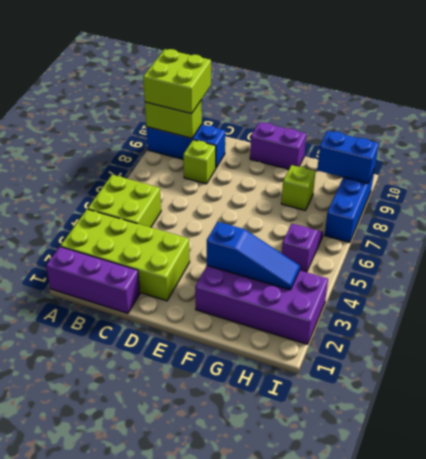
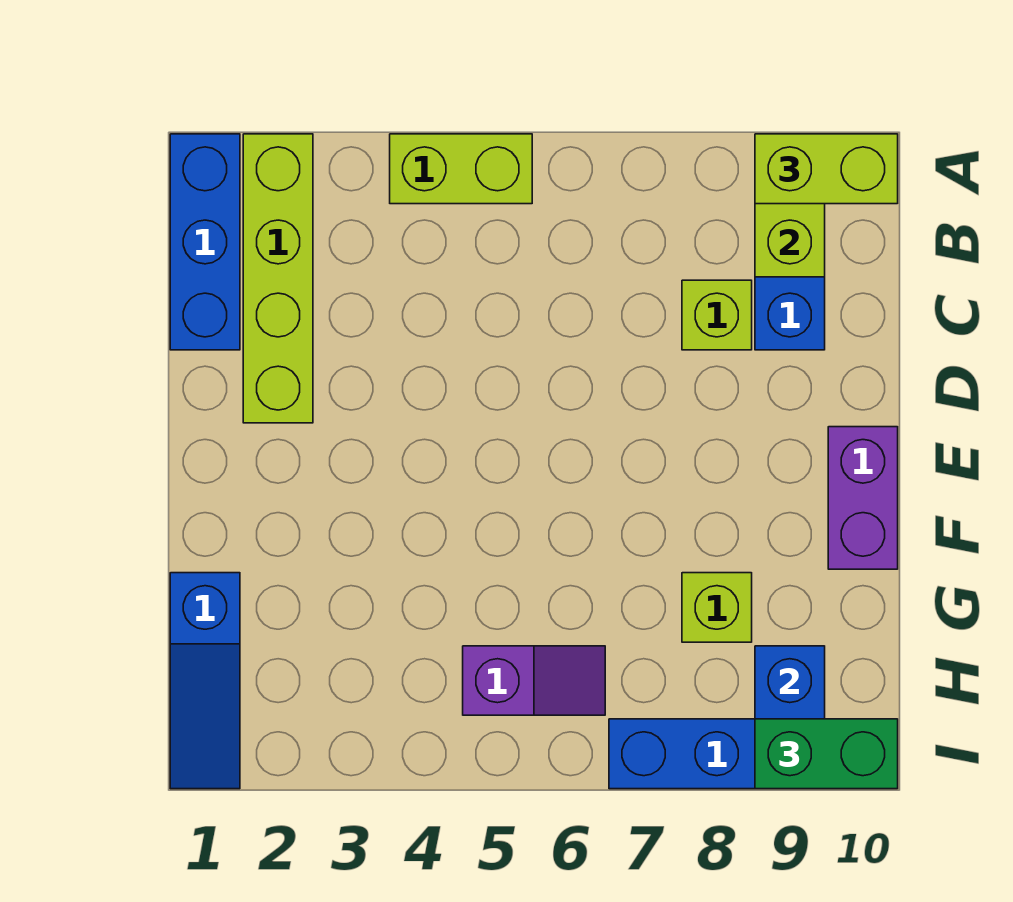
purple brick A1:C1 level 1 -> blue brick A1:C1 level 1
lime brick A2:D3 level 1 -> lime brick A2:D2 level 1
lime brick A4:B5 level 1 -> lime brick A4:A5 level 1
lime brick A9:B10 level 3 -> lime brick A9:A10 level 3
purple brick F2:I3 level 1 -> none
blue slope F3:H3 level 2 top F -> blue slope G1:I1 level 1 top G
none -> green brick I9:I10 level 3

